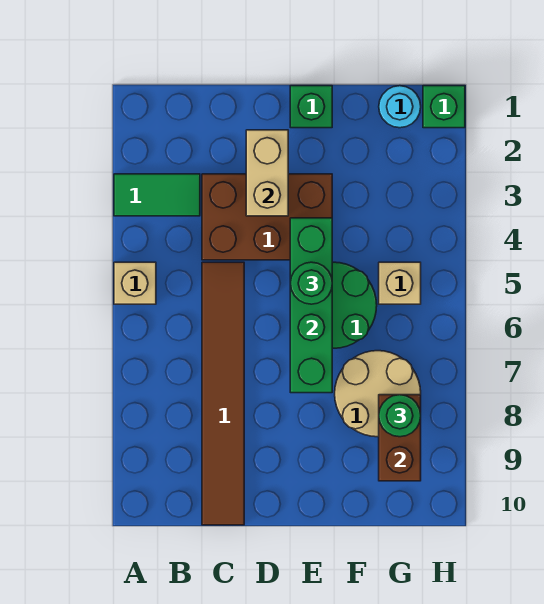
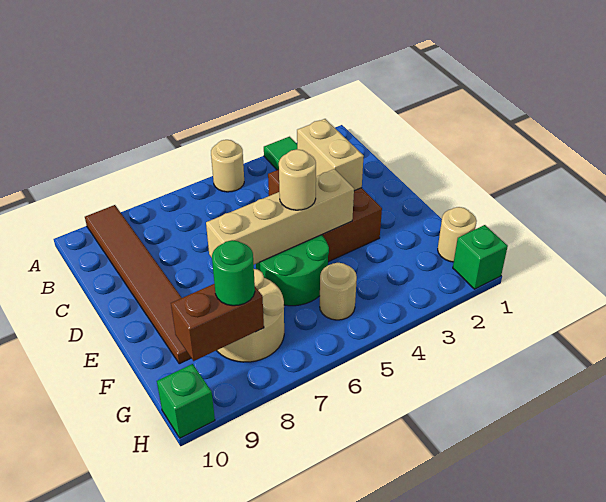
tan brick A5 level 1 -> tan round brick A5 level 1
brown tile C5:C10 level 1 -> brown tile A9:F9 level 1
tan brick D2:D3 level 2 -> tan brick C3:D3 level 2
green brick E1 level 1 -> green brick H10 level 1
green brick E4:E7 level 2 -> tan brick E4:E7 level 2
green round brick E5 level 3 -> tan round brick E5 level 3
cyan round brick G1 level 1 -> tan round brick G1 level 1
tan brick G5 level 1 -> tan round brick G5 level 1

